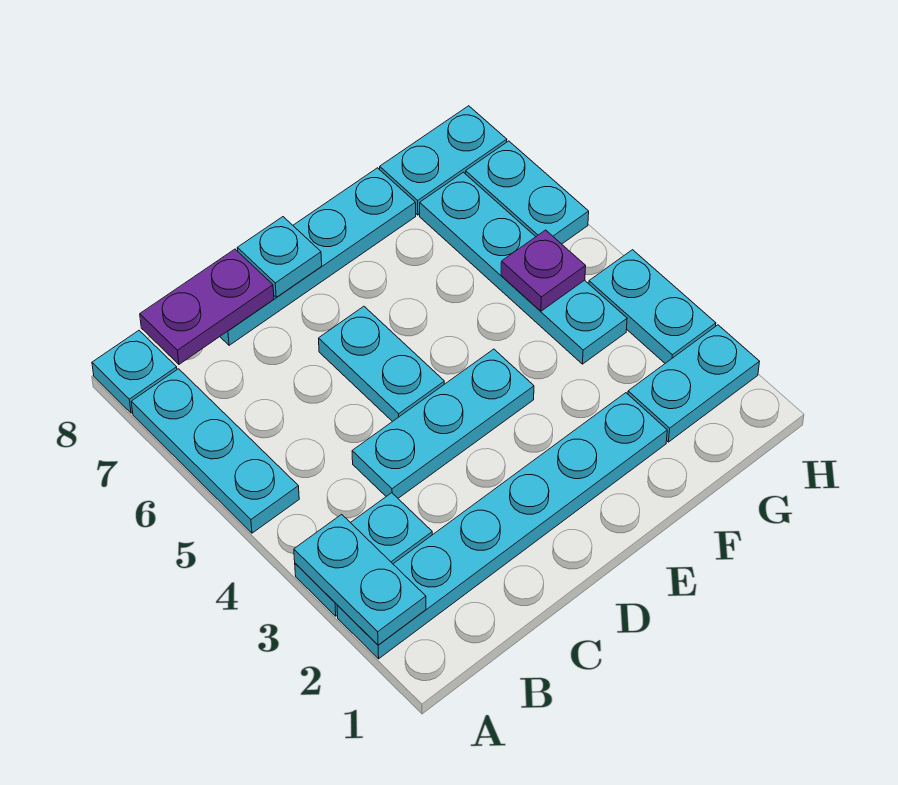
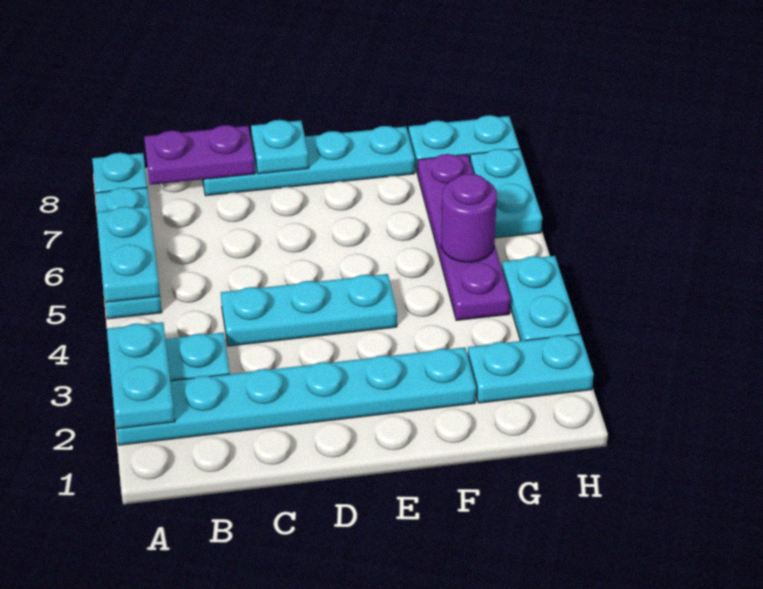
cyan plate D5:D6 level 1 -> cyan plate A5:A6 level 2
cyan plate G4:G7 level 1 -> purple plate G4:G7 level 1
purple plate G5 level 2 -> purple round brick G5 level 2

